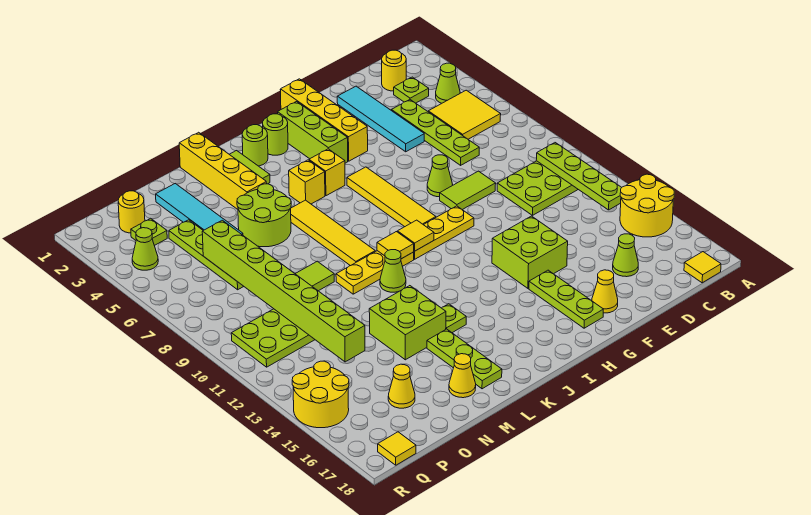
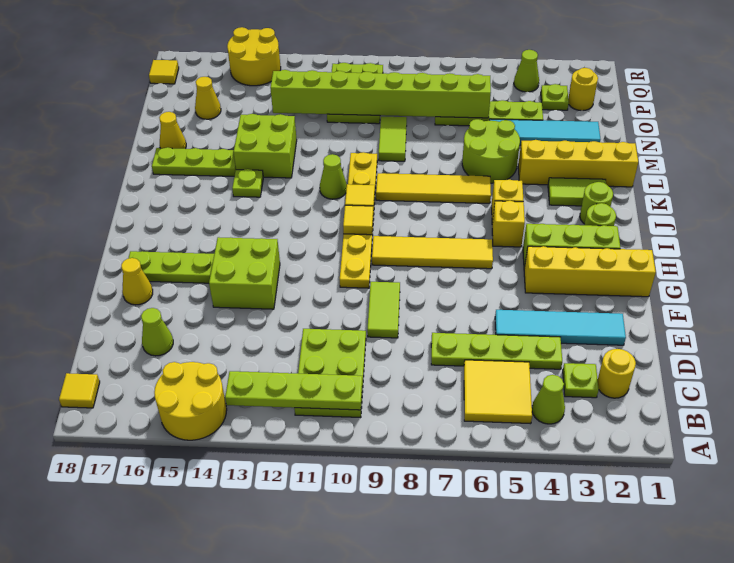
lime cone F8 level 1 -> none

